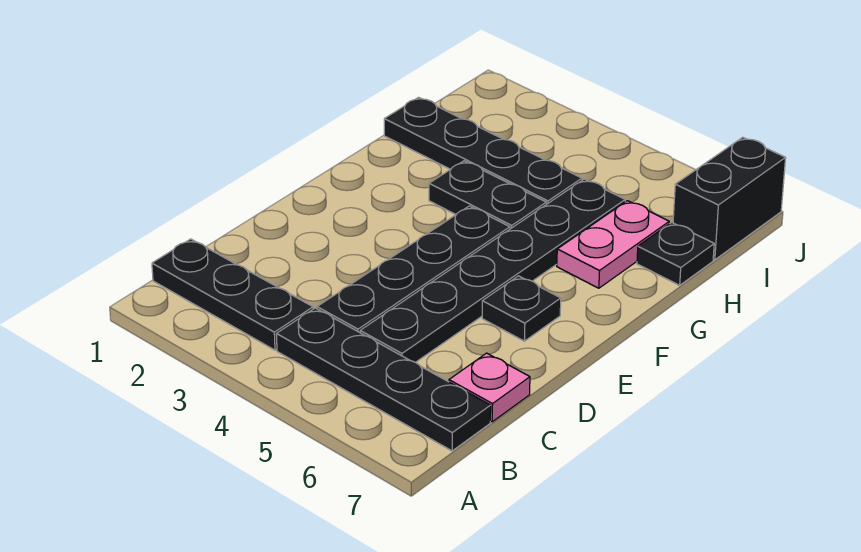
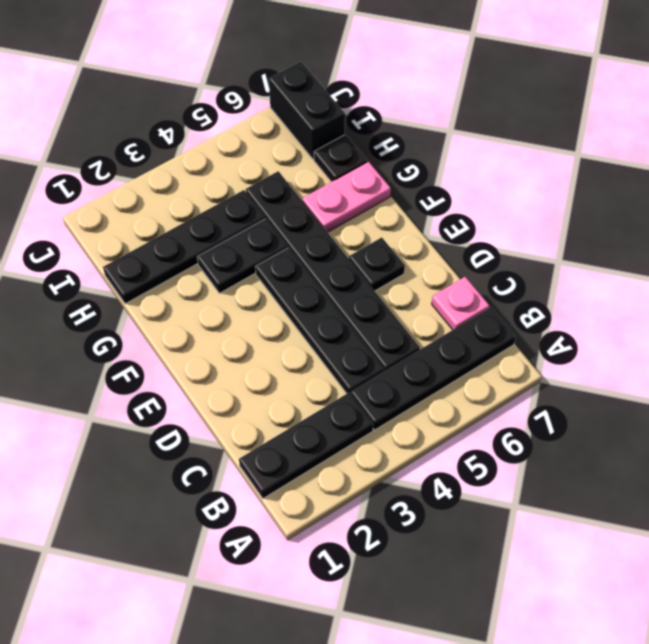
pink plate G6:H6 level 1 -> pink plate G6:G7 level 1

